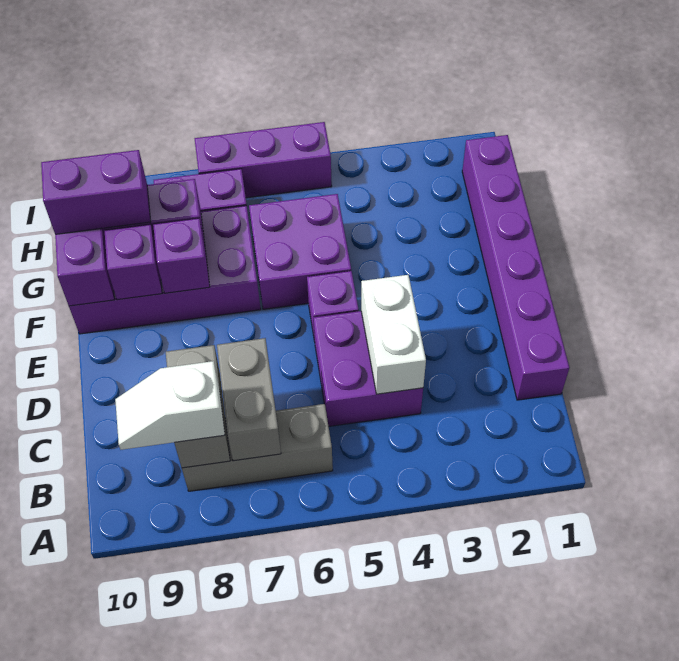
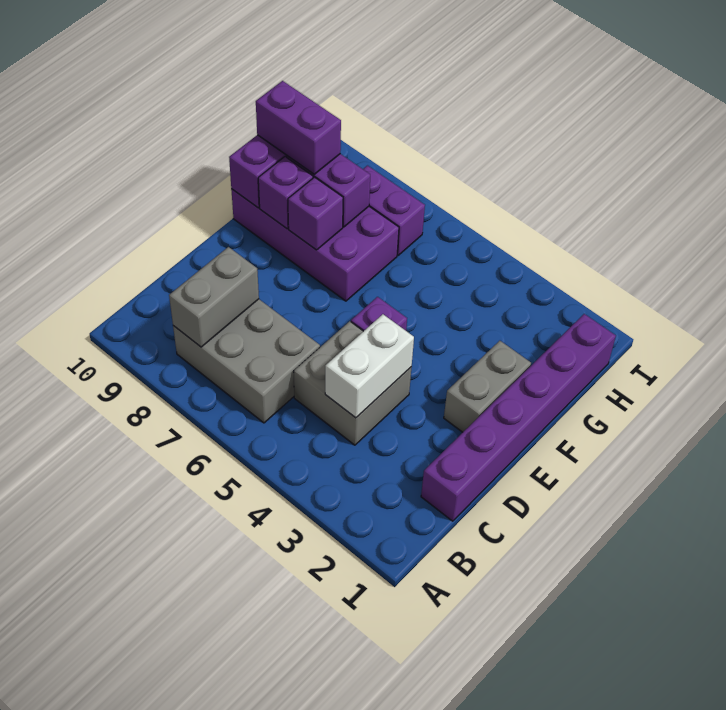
grey brick B6:B8 level 1 -> grey brick B6:C8 level 1
grey brick B7:C7 level 2 -> grey brick E2:F2 level 1
white slope B8:B9 level 3 top 8 -> none
purple brick C4:D5 level 1 -> grey brick C4:D5 level 1
purple brick F5:G6 level 1 -> none
purple brick I5:I7 level 1 -> none

